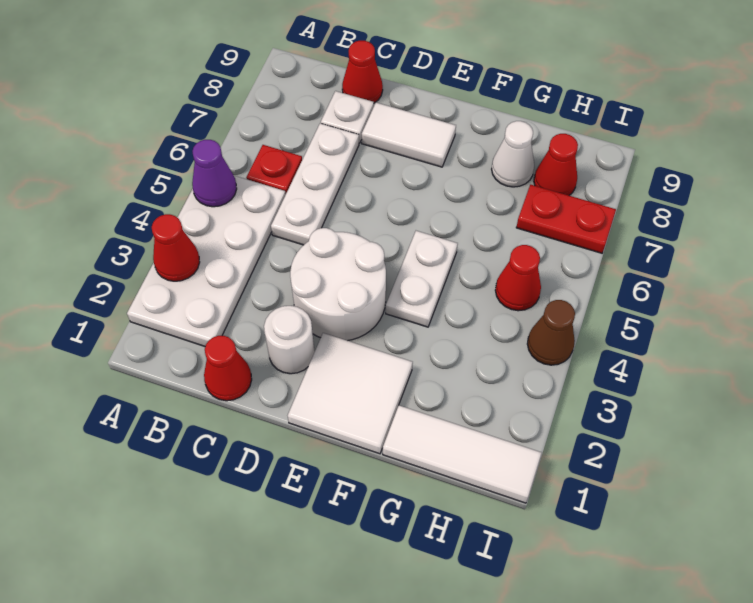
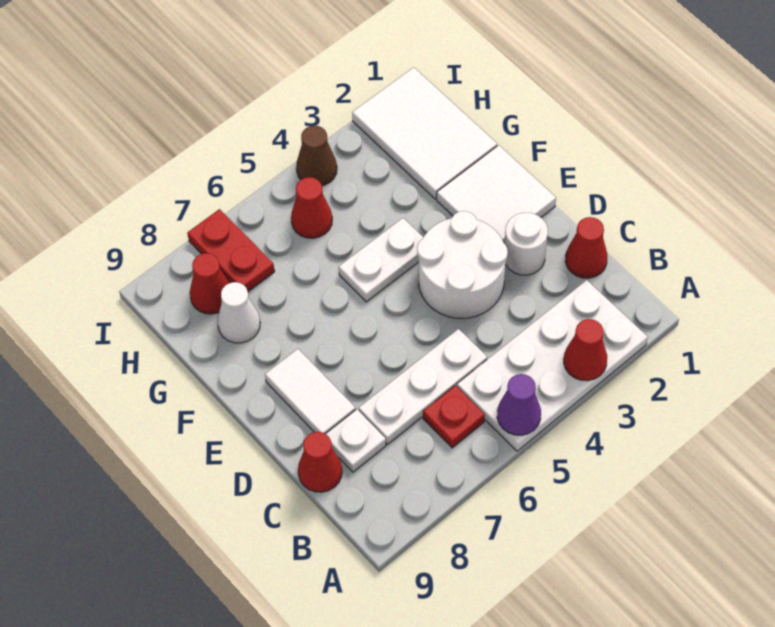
white tile G1:I1 level 1 -> white tile G1:I2 level 1

